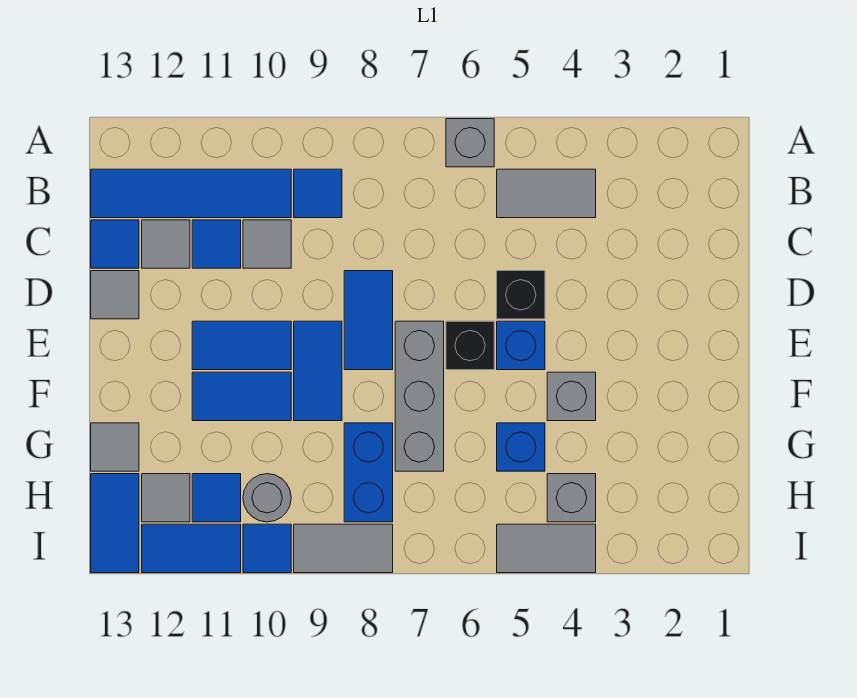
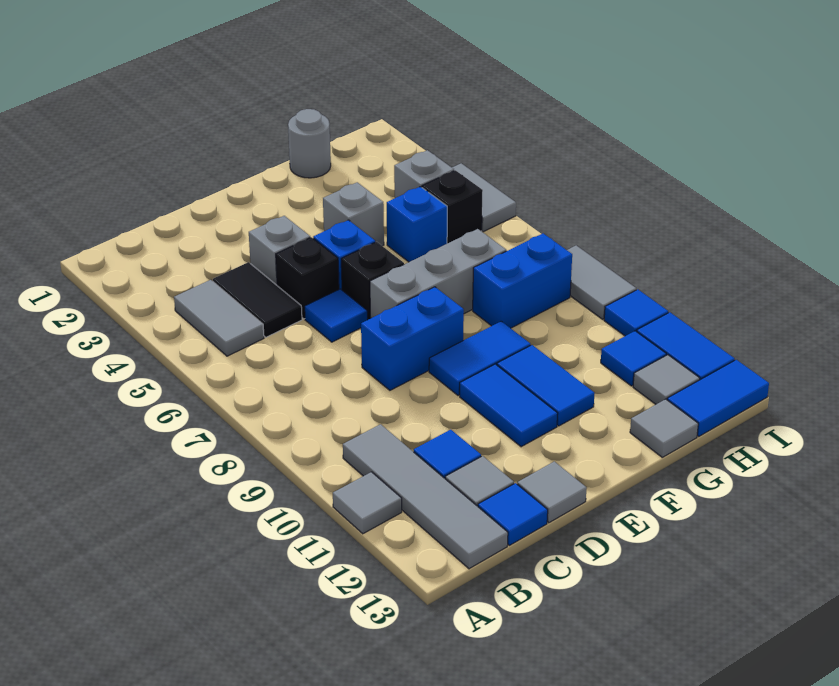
grey brick A6 level 1 -> grey brick D4 level 1
blue tile B9 level 1 -> blue tile D6 level 1
blue tile B10:B13 level 1 -> grey tile B10:B13 level 1
none -> black tile C4:C5 level 1
grey tile C10 level 1 -> grey tile A11 level 1
blue tile D8:E8 level 1 -> blue brick D8:E8 level 1
none -> black brick H5 level 1
grey round brick H10 level 1 -> grey round brick G1 level 1

